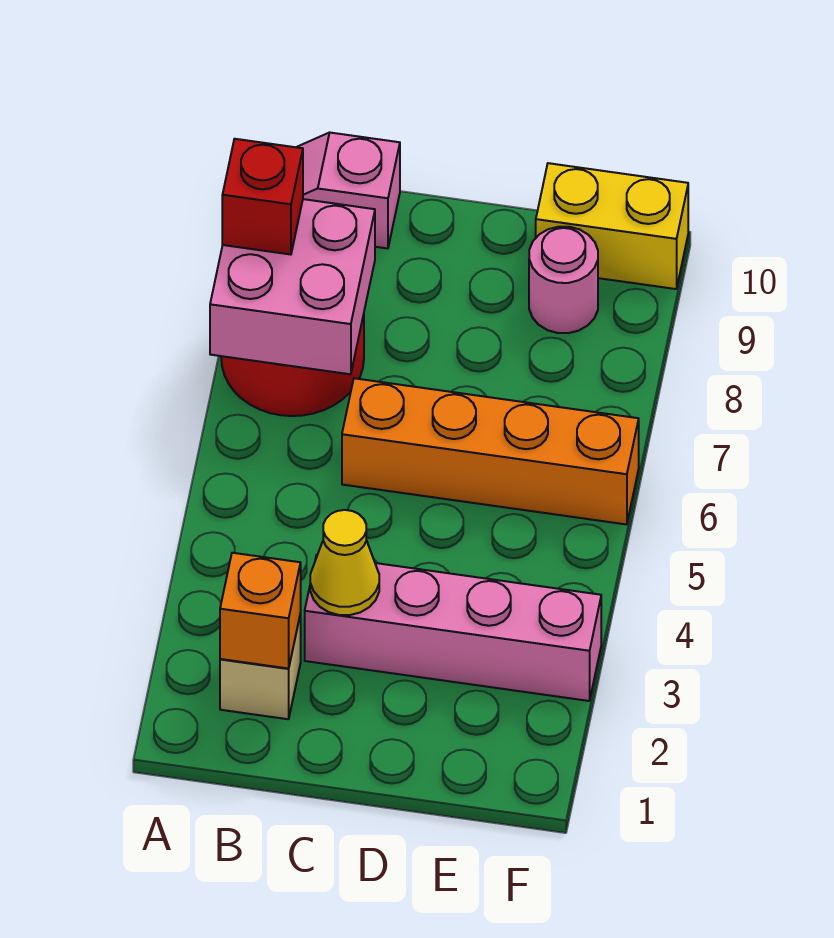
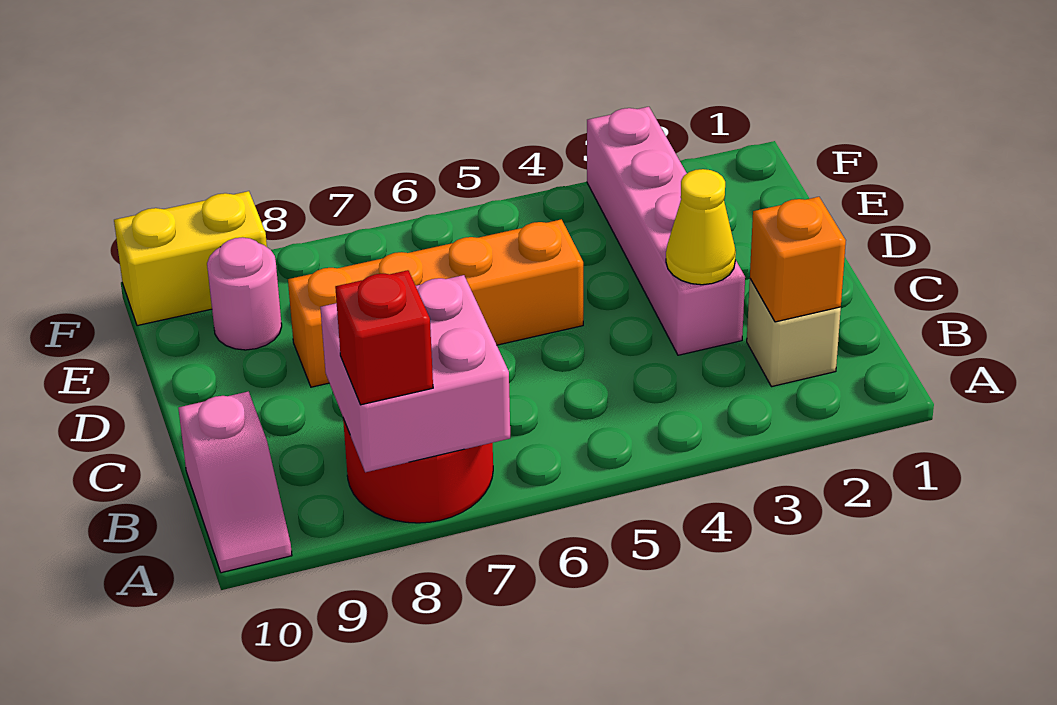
orange brick C6:F6 level 1 -> orange brick D5:D8 level 1
yellow brick E10:F10 level 1 -> yellow brick F9:F10 level 1

